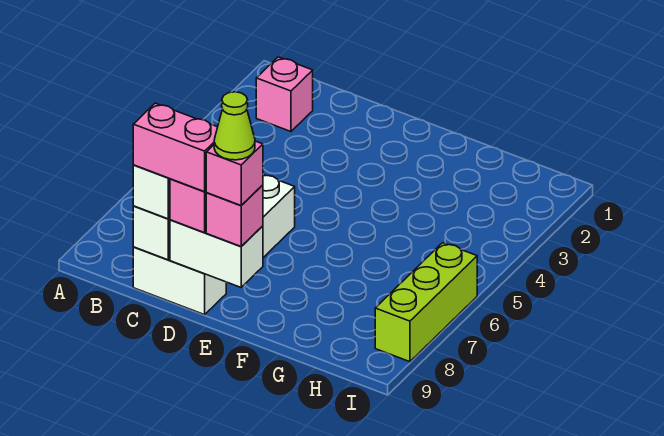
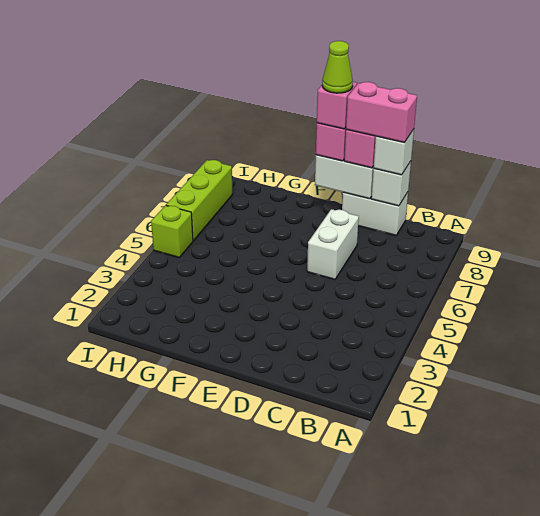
pink brick B2 level 1 -> none
none -> lime brick I5 level 1

